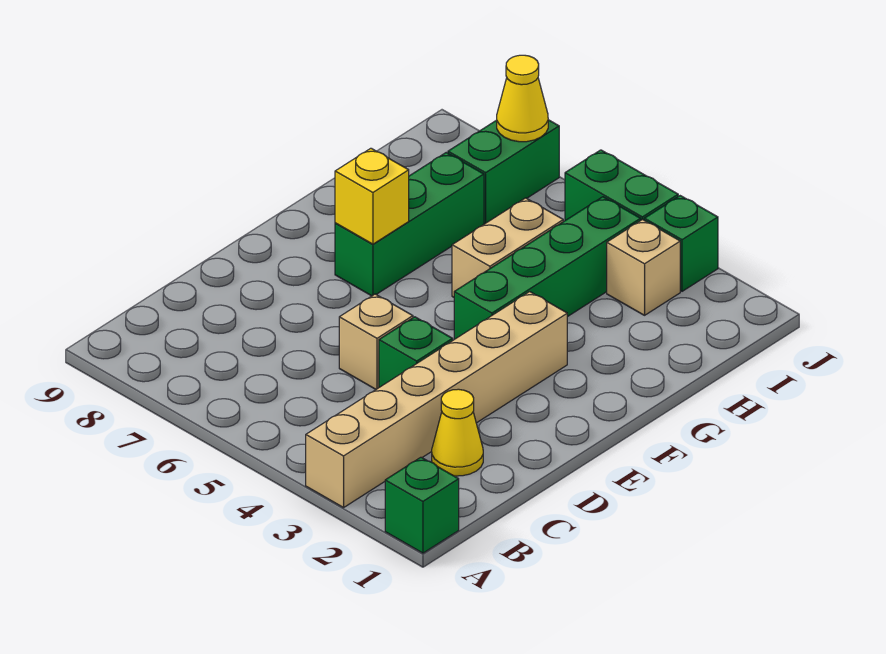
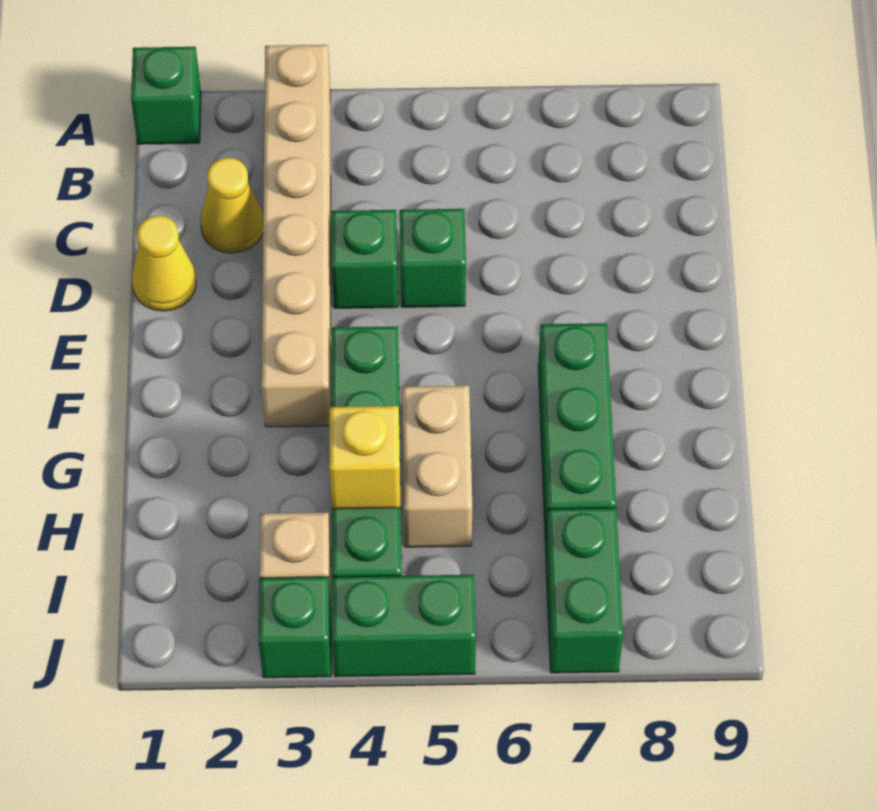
tan brick D5 level 1 -> green brick D5 level 1
yellow brick F7 level 2 -> yellow brick H4 level 2
yellow cone J7 level 2 -> yellow cone D1 level 1

